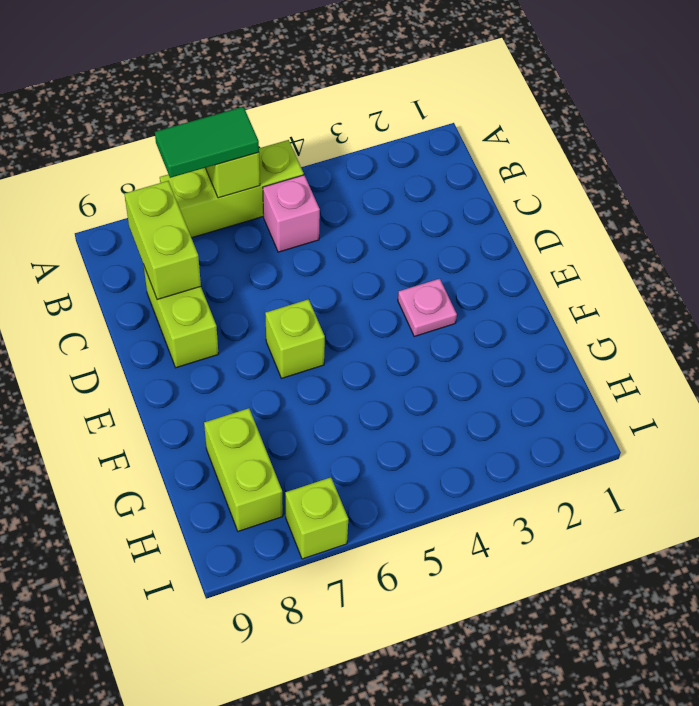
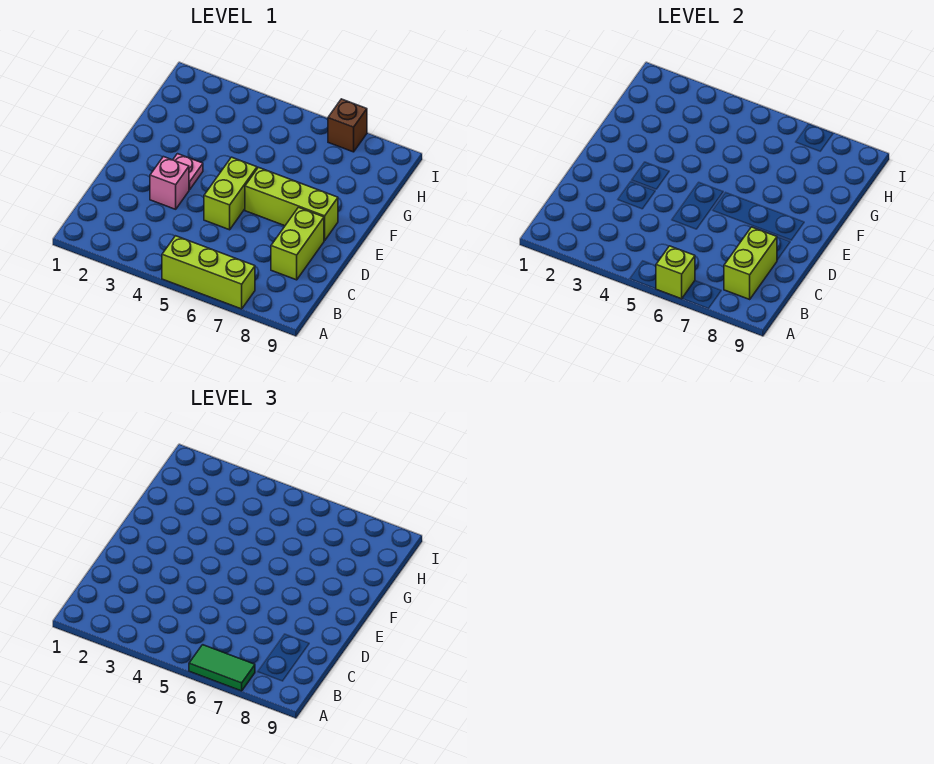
pink brick B5 level 1 -> pink brick D3 level 1
lime brick E6 level 1 -> lime brick E6:E8 level 1
lime brick G8:H8 level 1 -> lime brick D5:E5 level 1
lime brick I7 level 1 -> brown brick I7 level 1

